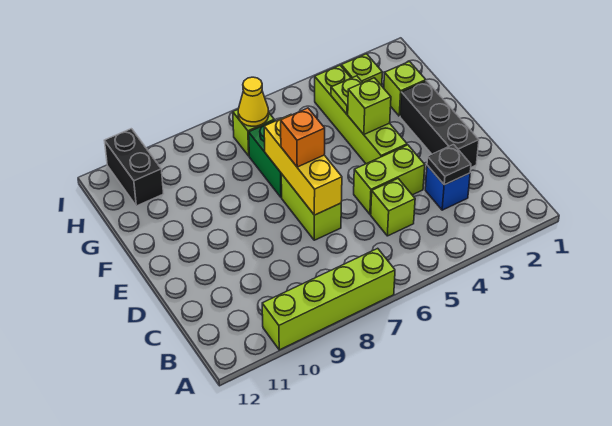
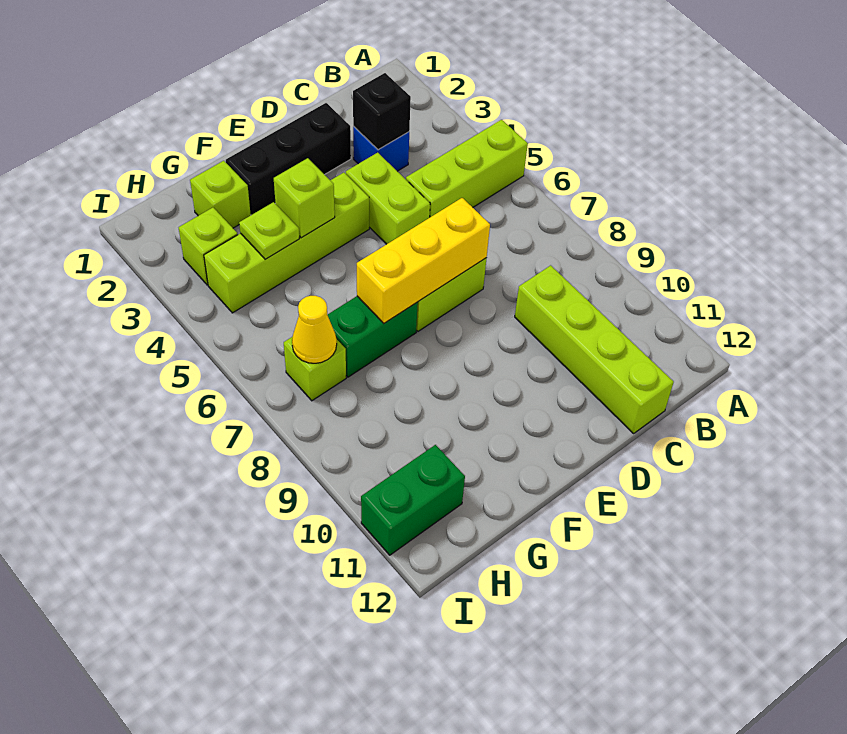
lime brick A7:A10 level 1 -> lime brick C9:C12 level 1
black plate C3 level 2 -> black brick C3 level 2
lime brick C5 level 1 -> lime brick A5:C5 level 1
orange brick E7 level 3 -> none
black brick H11:I11 level 1 -> green brick H11:I11 level 1

